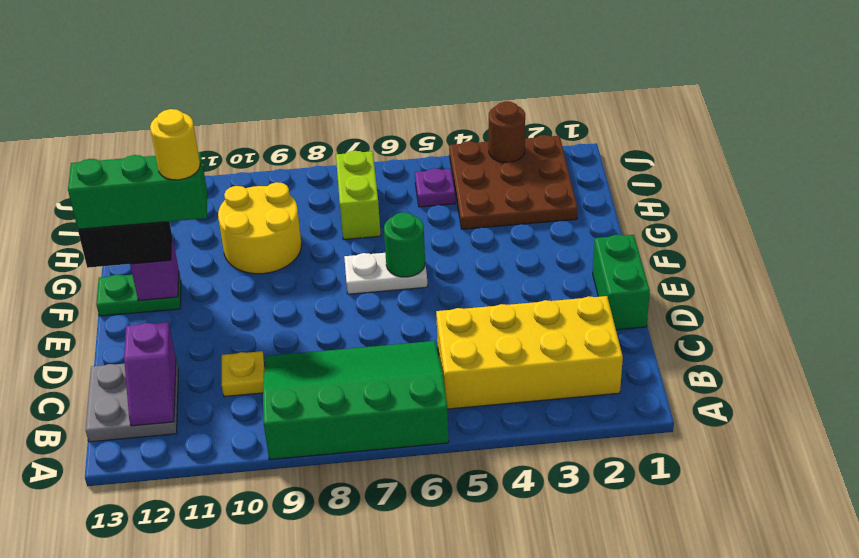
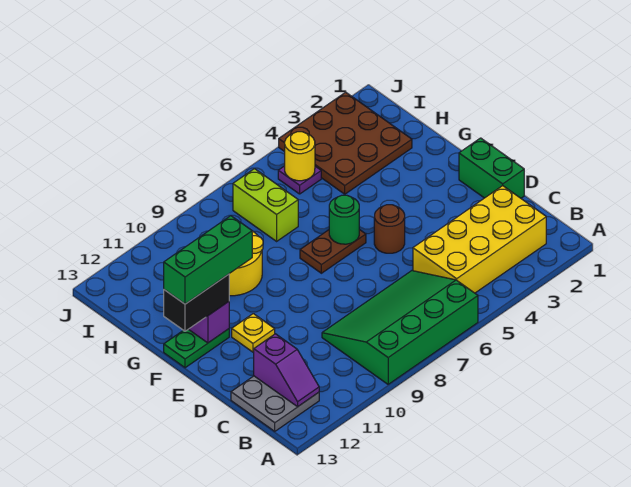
yellow plate C10 level 1 -> yellow plate E11 level 1
white plate F6:F7 level 1 -> brown plate F6:F7 level 1
yellow round brick F11 level 5 -> yellow round brick I5 level 2
brown round brick J3 level 2 -> brown round brick E5 level 1

